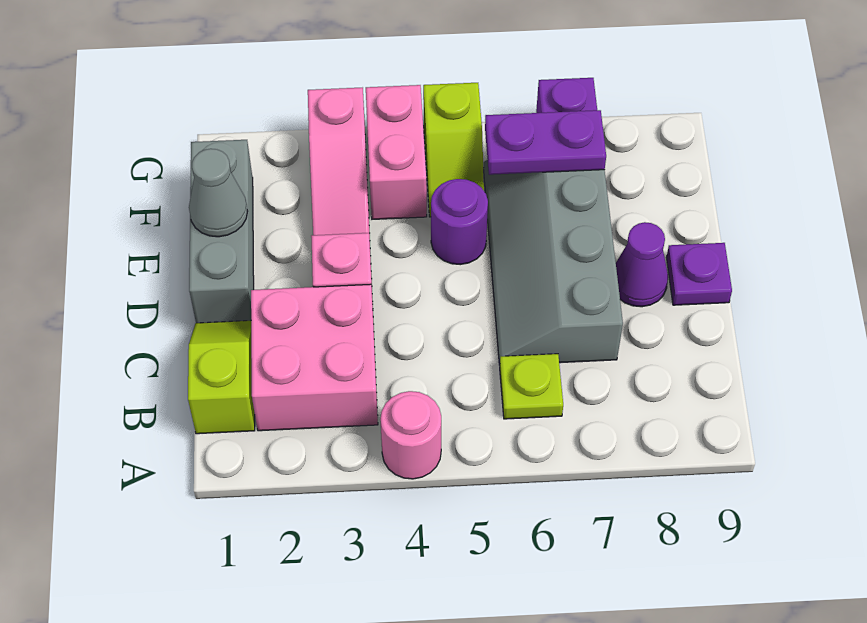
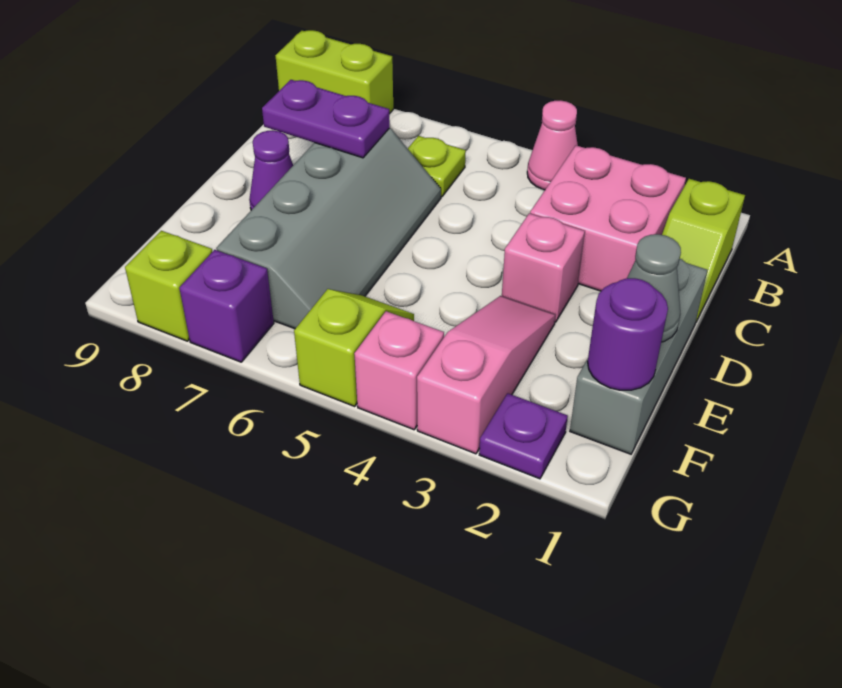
pink round brick A4 level 1 -> pink cone A4 level 1
none -> lime brick A8:A9 level 1
purple plate D9 level 1 -> purple plate G2 level 1
purple round brick E5 level 1 -> purple round brick F1 level 2
pink brick F4:G4 level 1 -> pink brick G4 level 1
purple plate F6:F7 level 2 -> purple plate C7:C8 level 2
none -> lime brick G8 level 1

